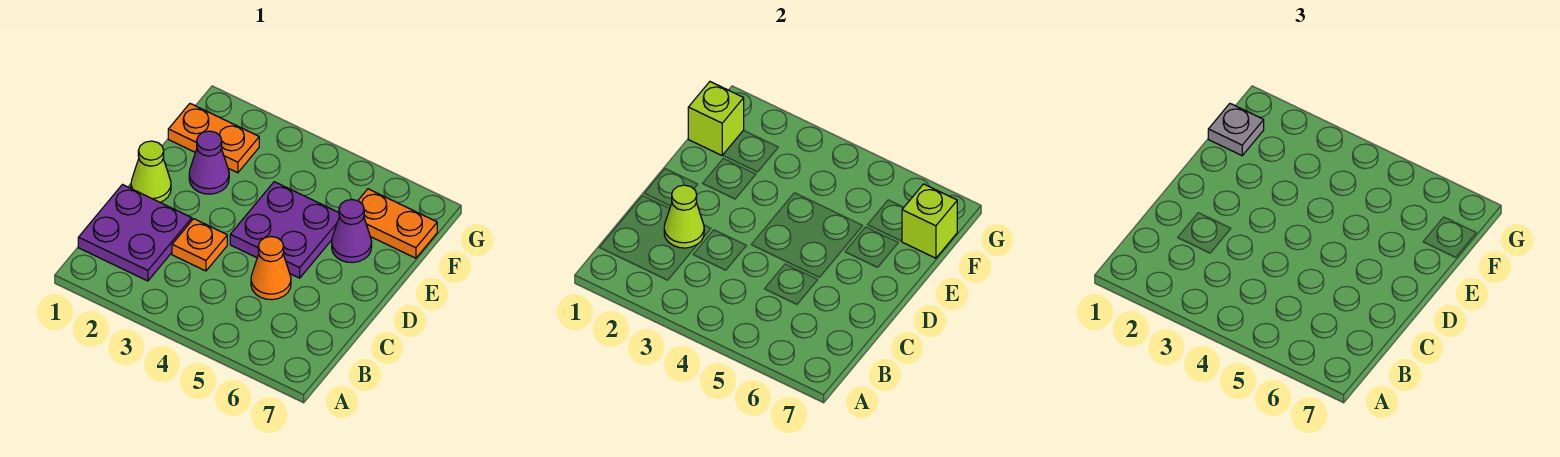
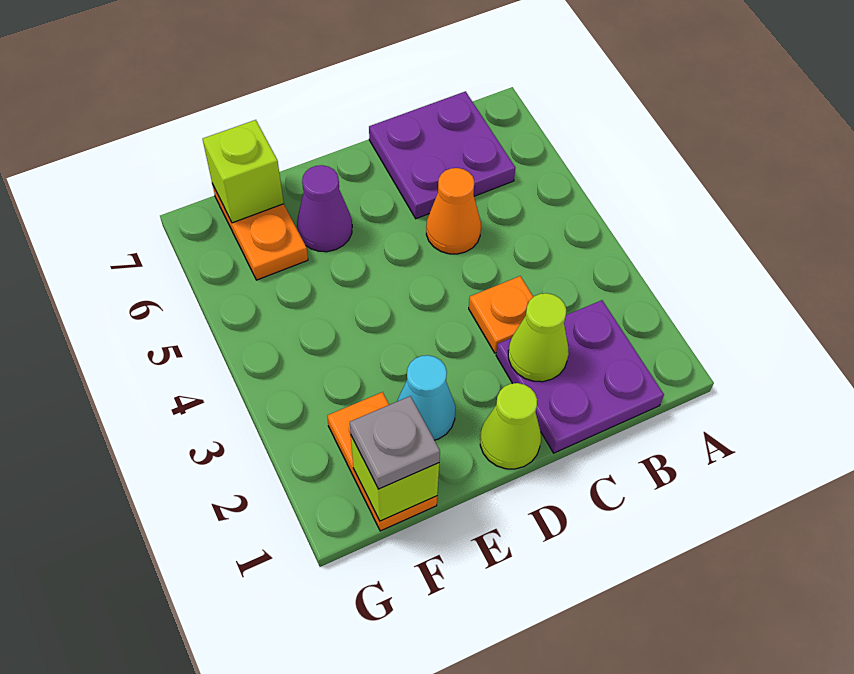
purple plate D4:E5 level 1 -> purple plate B6:C7 level 1
purple cone E2 level 1 -> cyan cone E2 level 1

